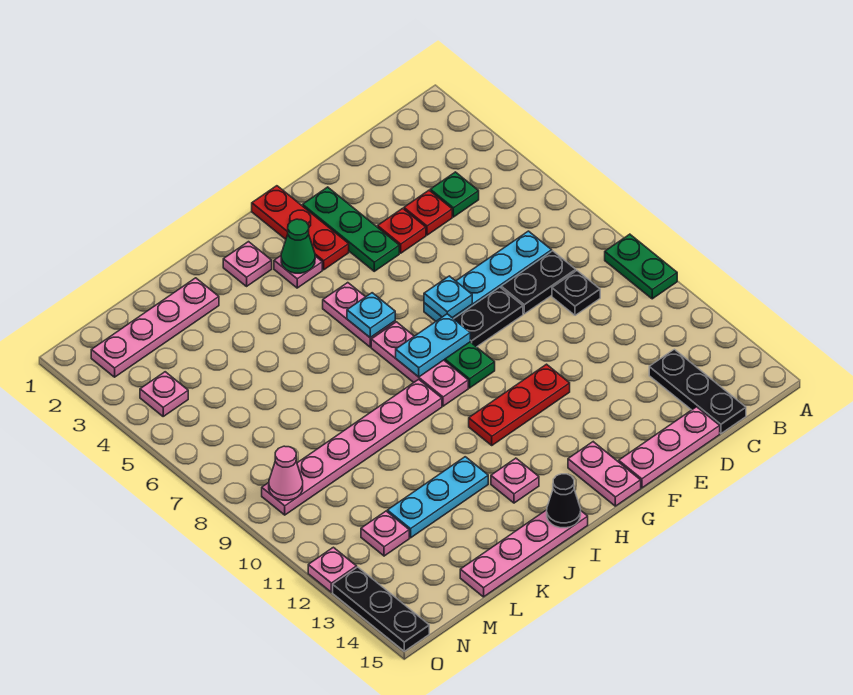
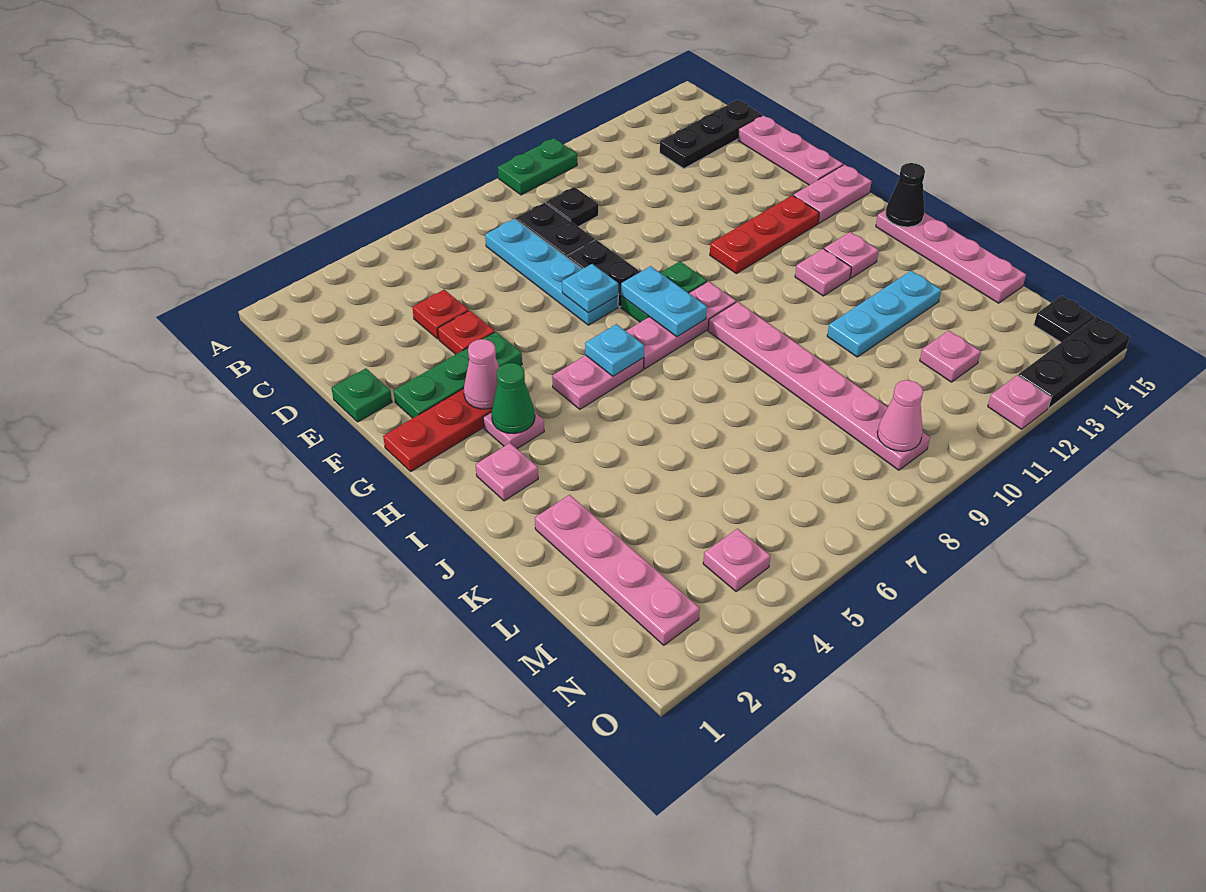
green plate C4 level 1 -> green plate E1 level 1
red plate F11:H11 level 1 -> red plate G11:G13 level 1
none -> pink cone G3 level 2
none -> pink plate I12 level 1
cyan plate J12:L12 level 1 -> cyan plate K11:K13 level 1
none -> black plate N15 level 1

